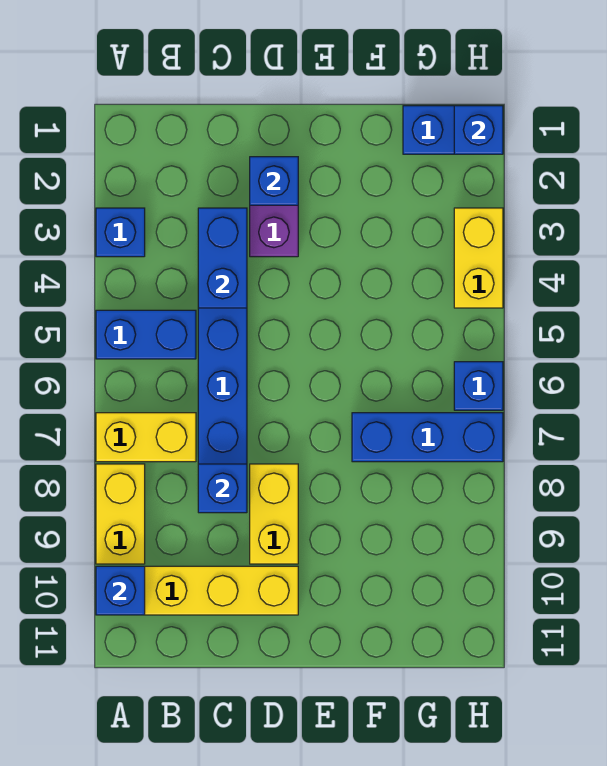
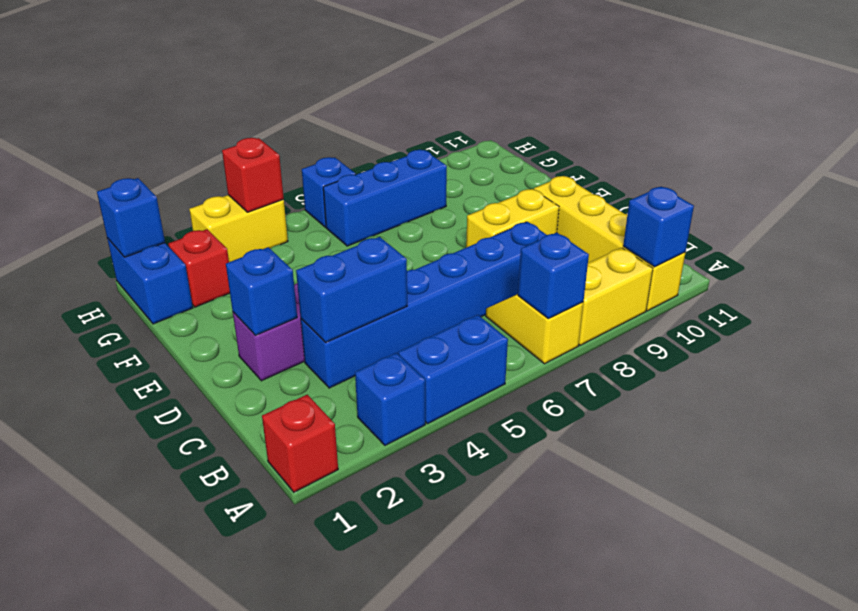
none -> red brick A1 level 1
blue brick A5:B5 level 1 -> blue brick A4:A5 level 1
yellow brick A7:B7 level 1 -> yellow slope A7:B7 level 1 top A
blue brick C8 level 2 -> blue brick A7 level 2
blue brick F7:H7 level 1 -> blue brick G6:G8 level 1
none -> red brick G2 level 1
none -> red brick H4 level 2

